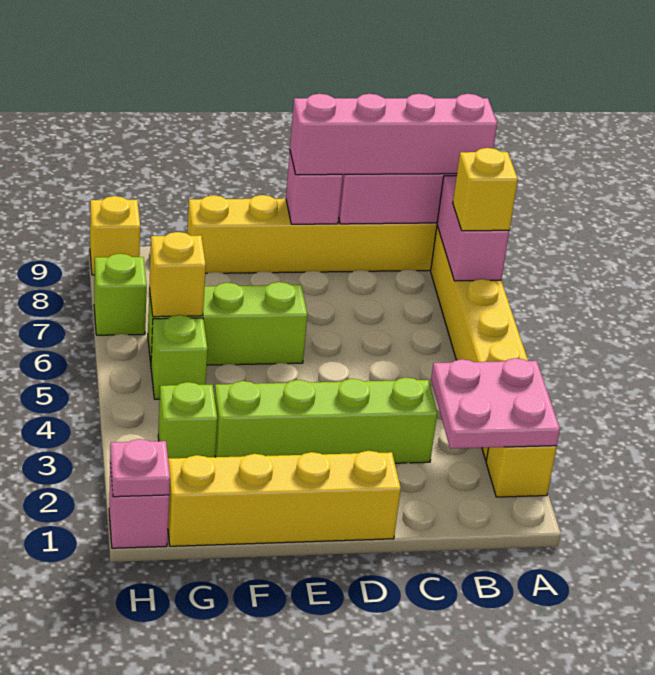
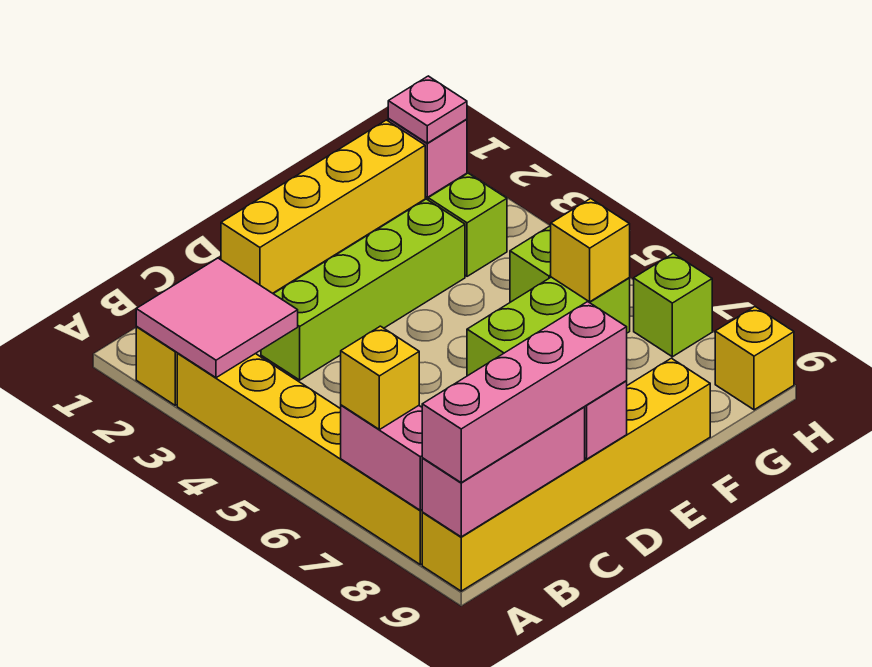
pink plate A2:B3 level 2 -> pink tile A2:B3 level 2

